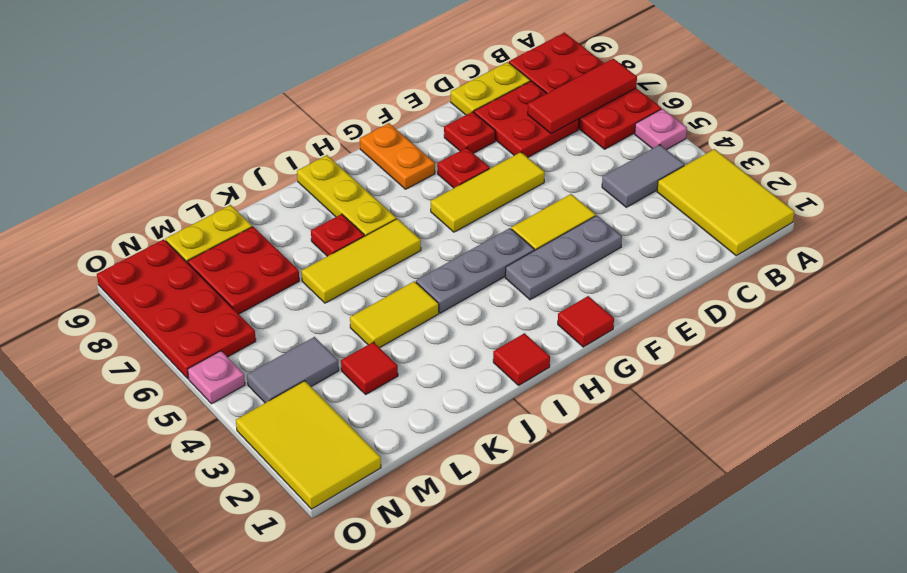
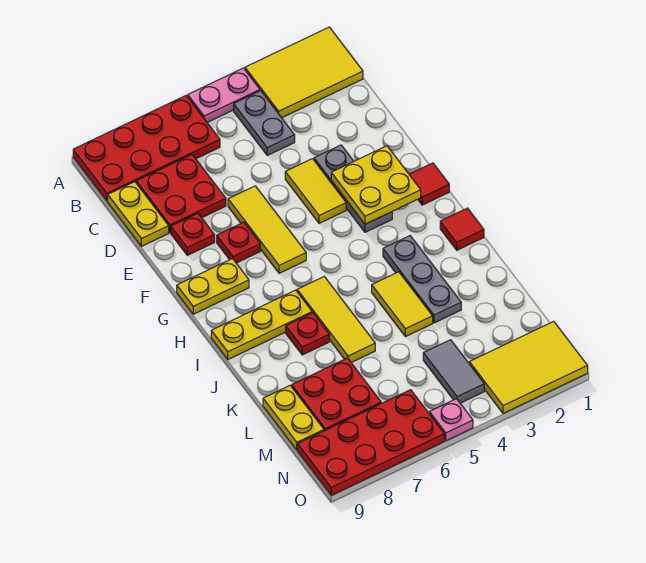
pink plate A5 level 1 -> pink plate A4:A5 level 1
red tile A7:C7 level 2 -> none
grey tile B4:C4 level 1 -> grey plate B4:C4 level 1
none -> yellow plate F2:G3 level 2
grey plate G4:I4 level 1 -> grey plate I3:K3 level 1
orange plate G8:G9 level 1 -> yellow plate G8:G9 level 1
red tile L3 level 1 -> none

